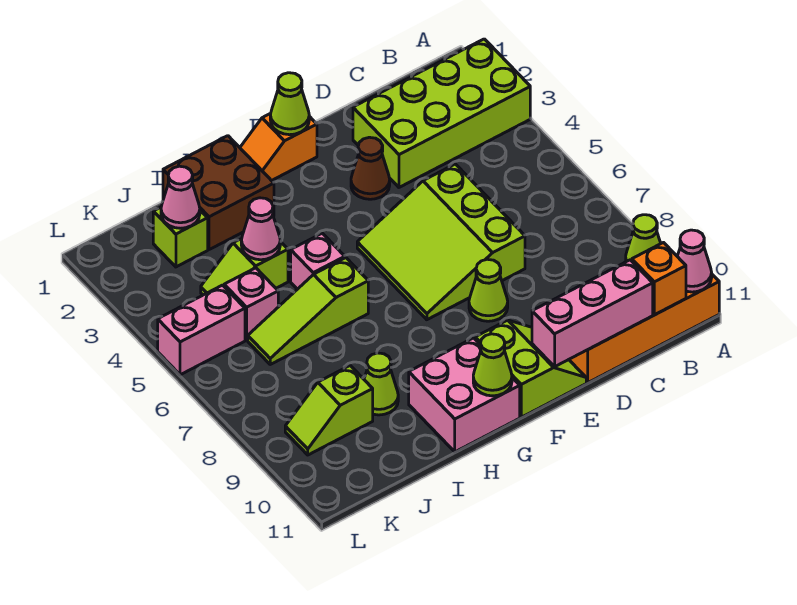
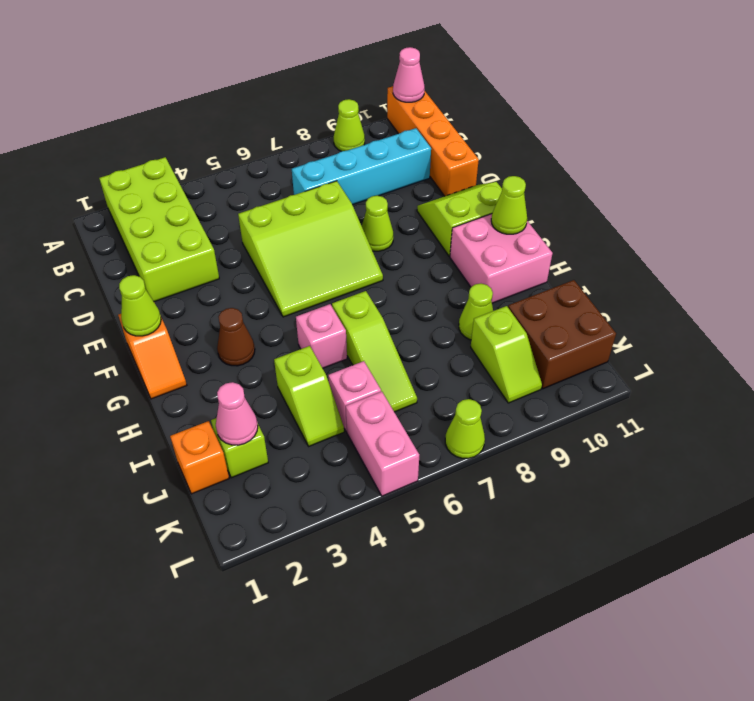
orange brick B11 level 2 -> orange brick J1 level 1
none -> cyan brick C7:C10 level 1
pink brick C11:E11 level 2 -> none
brown cone E3 level 1 -> brown cone G3 level 1
brown brick H1:I2 level 1 -> brown brick J10:K11 level 1
pink cone I4 level 2 -> none
none -> lime cone L7 level 1

